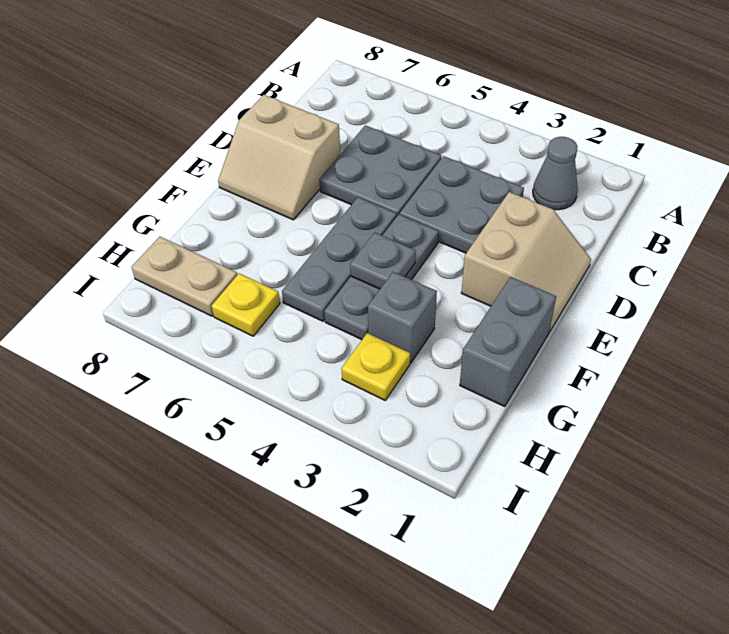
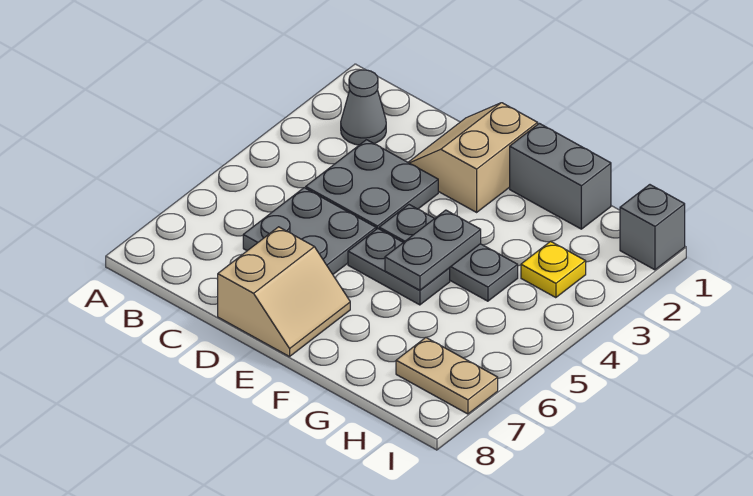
tan slope D1:E2 level 1 top 2 -> tan slope D1:E2 level 1 top E
grey plate E5:G5 level 1 -> grey plate E5:F5 level 1
grey plate F4 level 2 -> grey plate F4:F5 level 2
grey brick G3 level 1 -> grey brick I1 level 1
yellow plate H6 level 1 -> none
tan plate H7:H8 level 1 -> tan plate H7:I7 level 1

